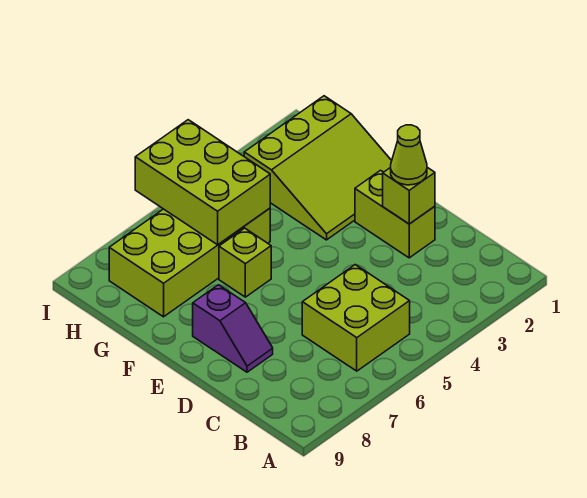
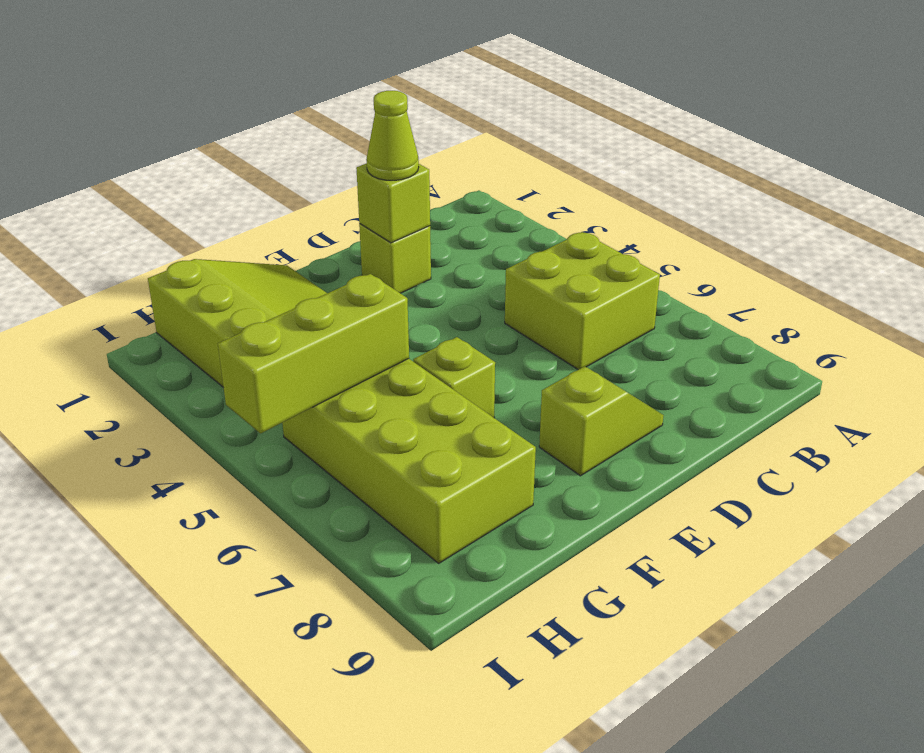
lime brick D2:E2 level 1 -> lime brick D2 level 1
purple slope D8:E8 level 1 top E -> lime slope D8:E8 level 1 top E
lime brick G5:I6 level 2 -> lime brick G5:I5 level 2

